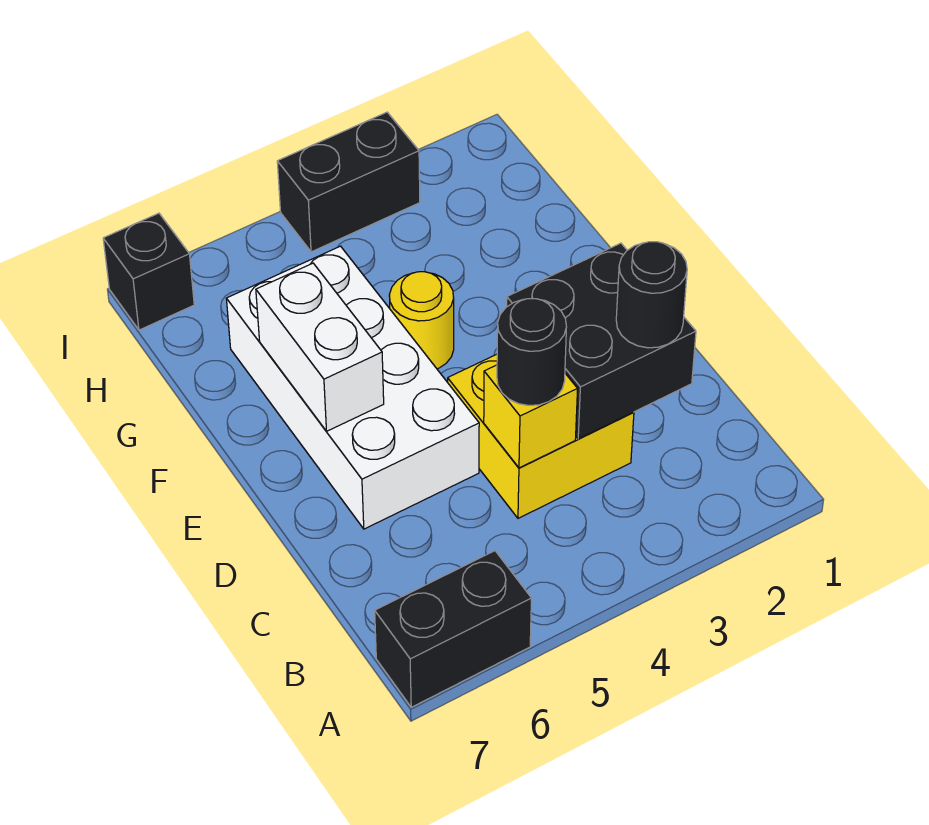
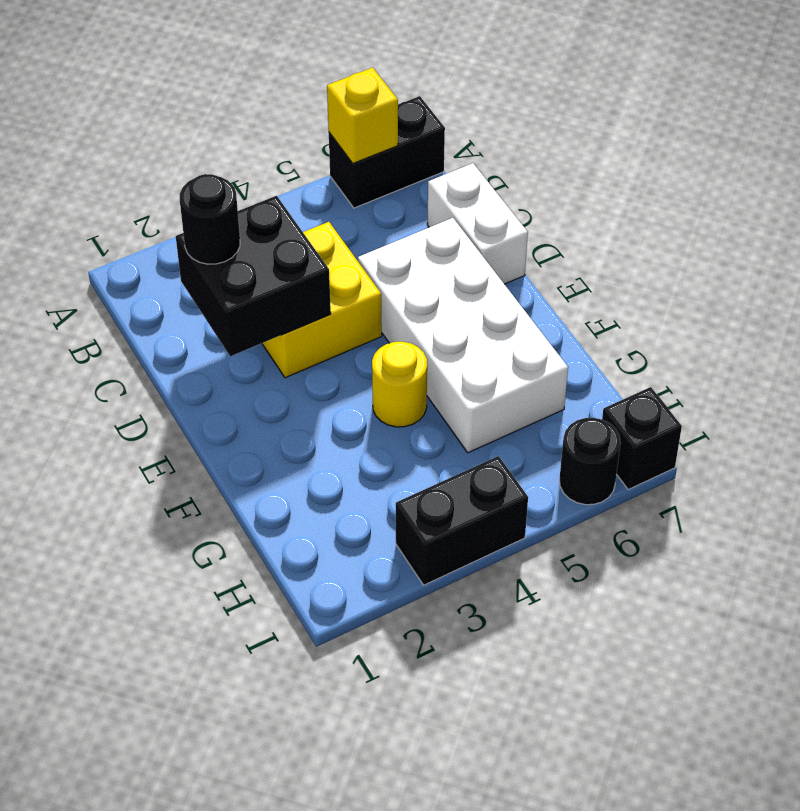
yellow brick C4 level 2 -> yellow brick A6 level 2
black round brick C4 level 3 -> black round brick I6 level 1
white brick E6:F6 level 2 -> white brick C7:D7 level 1

